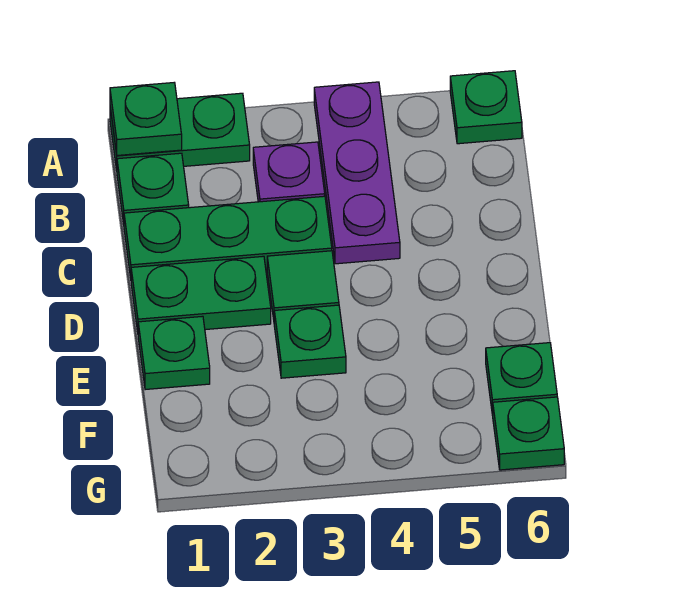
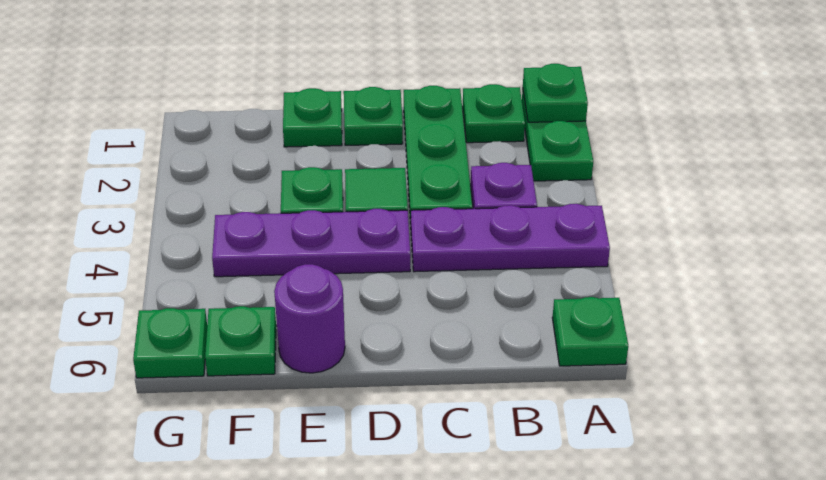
green plate D1:D2 level 1 -> green plate D1 level 1
none -> purple plate D4:F4 level 1
none -> purple round brick E6 level 1

